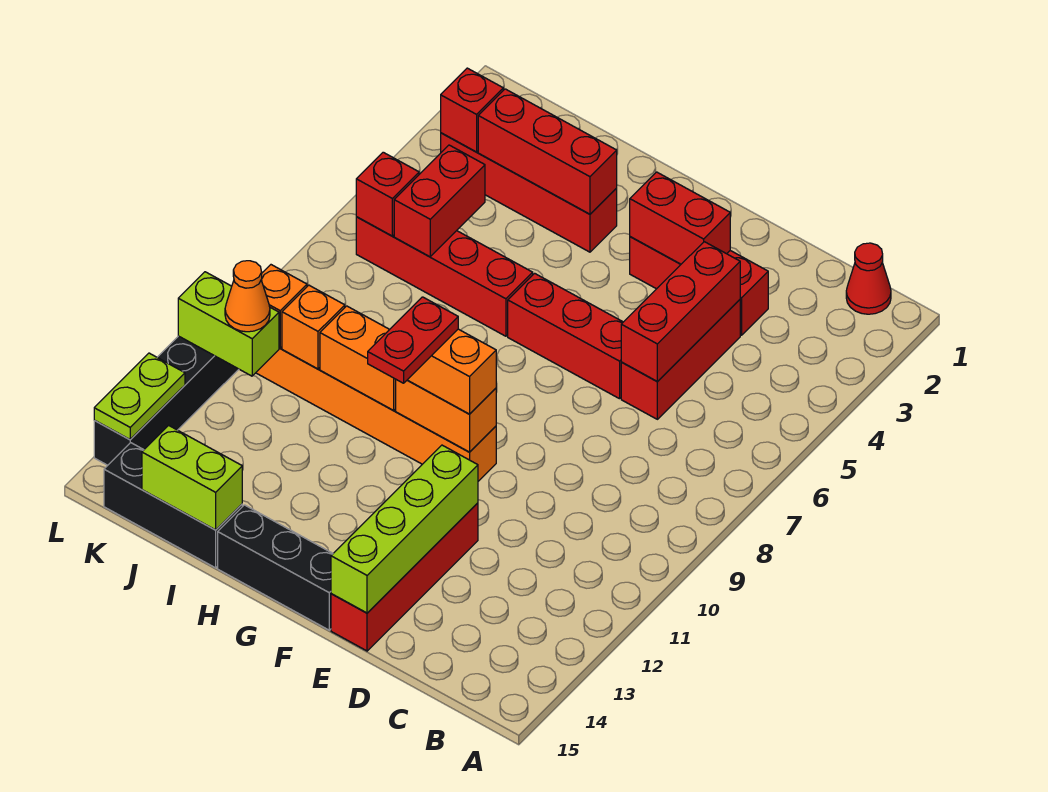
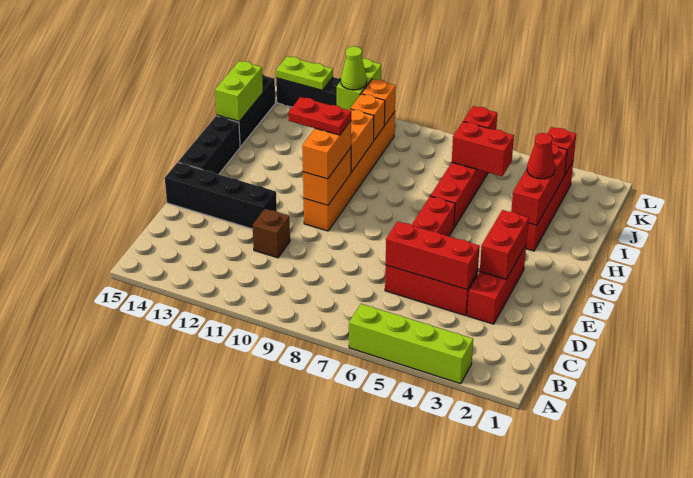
red cone B1 level 1 -> red cone I3 level 3
none -> brown brick D11 level 1
red brick E12:E15 level 1 -> black brick E12:E15 level 1
lime brick E12:E15 level 2 -> lime brick A3:A6 level 1
orange cone K11 level 3 -> lime cone K11 level 3

